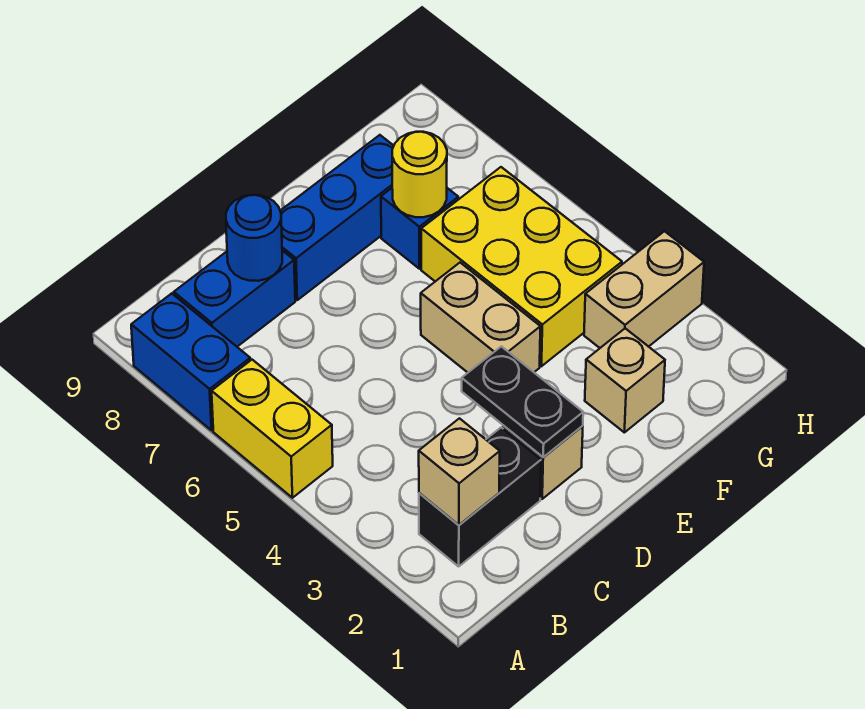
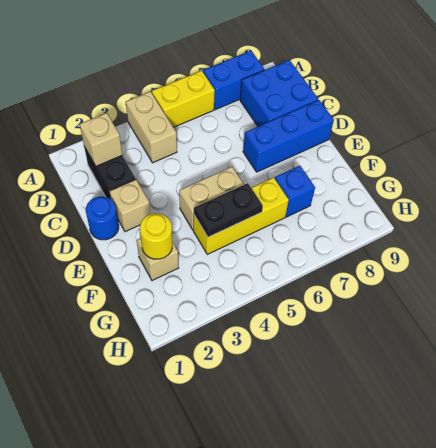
blue brick B8:C8 level 1 -> blue brick B8:C9 level 1
blue round brick C8 level 2 -> blue round brick D1 level 1
black plate D2:D3 level 2 -> black plate F4:F5 level 2
blue brick D8:F8 level 1 -> blue brick D7:D9 level 1
yellow brick F4:G6 level 1 -> yellow brick F4:F6 level 1
yellow round brick F7 level 2 -> yellow round brick F2 level 2
tan brick G3:H3 level 1 -> tan brick A4:B4 level 1

